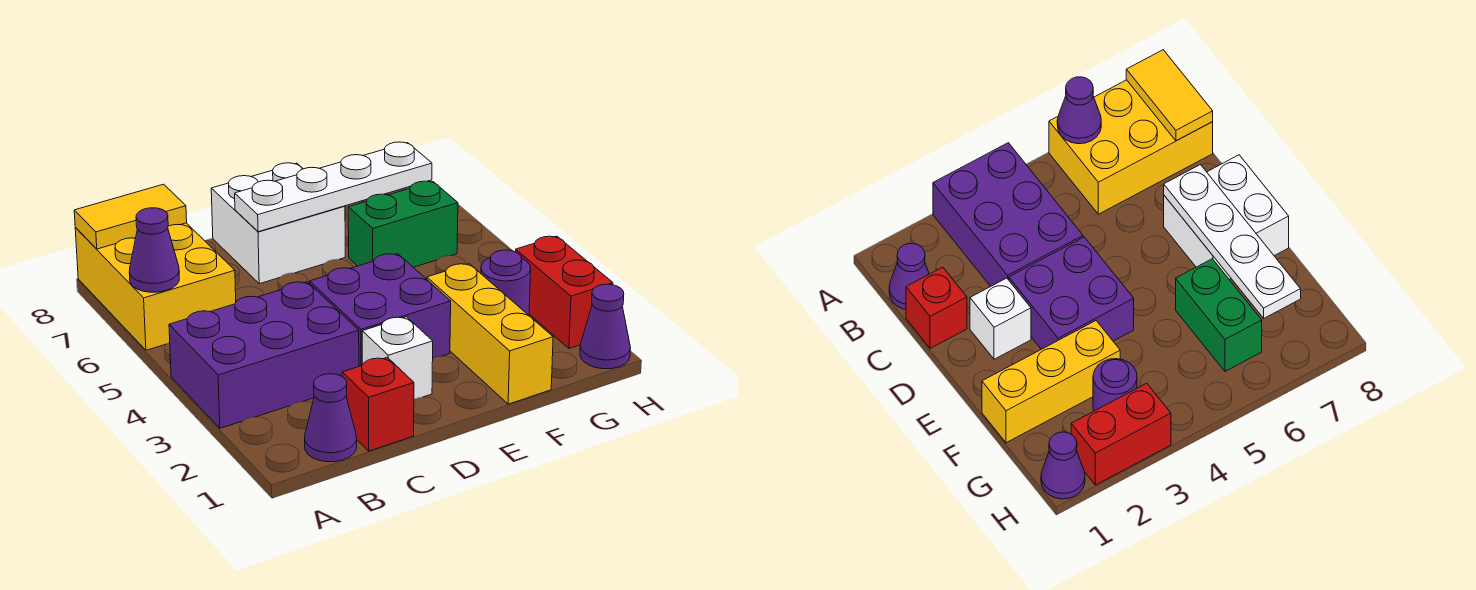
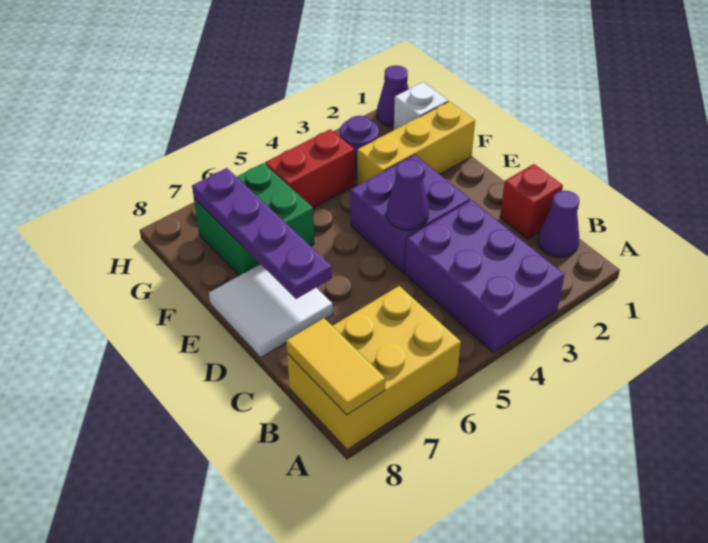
purple cone A6 level 2 -> purple cone D4 level 2
white brick D2 level 1 -> white brick G1 level 1
white brick D7:E8 level 1 -> white tile D7:E8 level 1
white plate D7:G7 level 2 -> purple plate D7:G7 level 2
green brick F6:G6 level 1 -> green brick F6:G7 level 1
red brick H2:H3 level 1 -> red brick G4:G5 level 1

